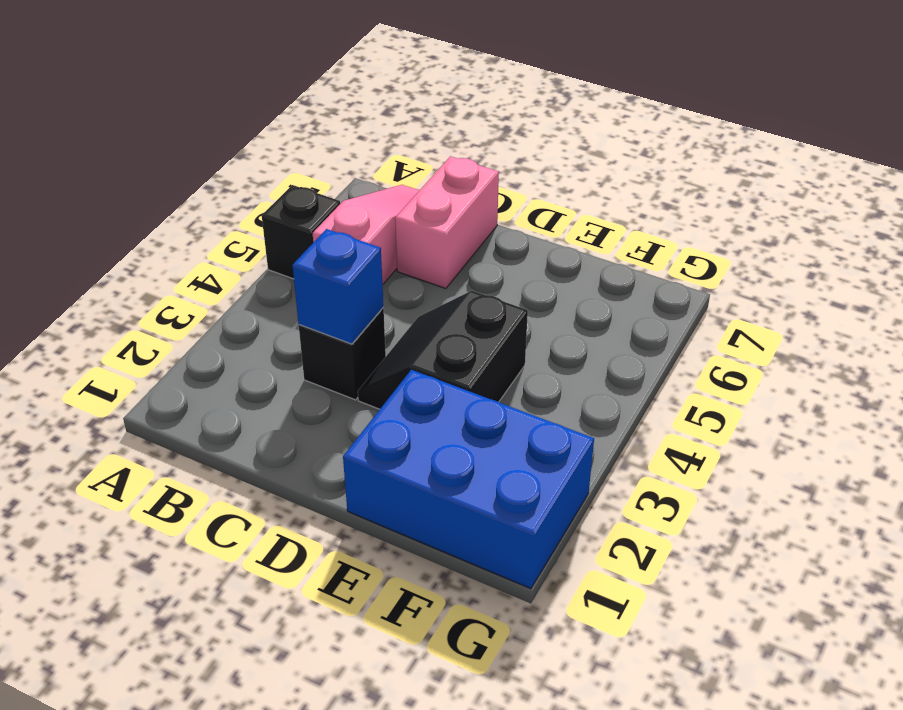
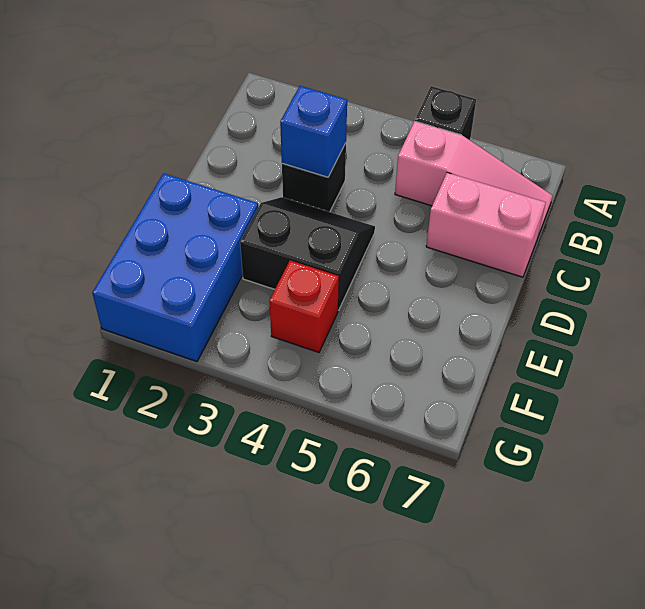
none -> red brick F4 level 1

